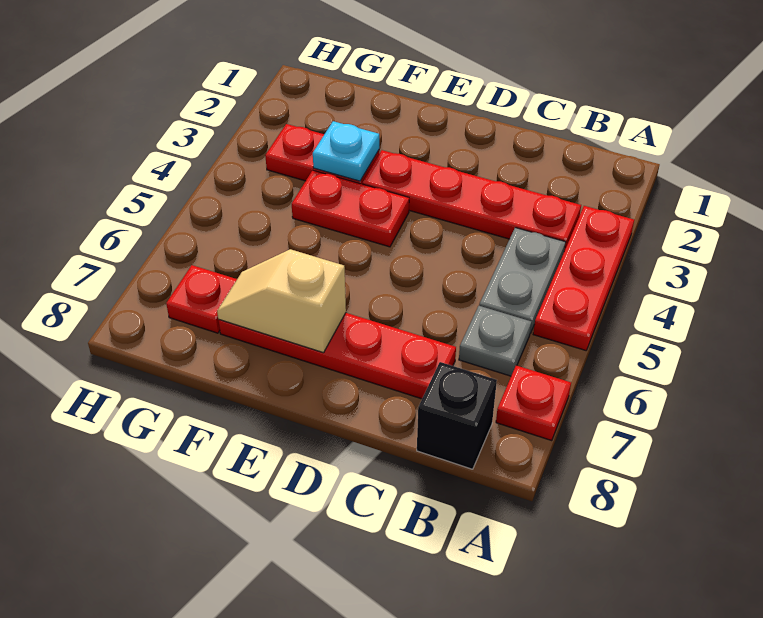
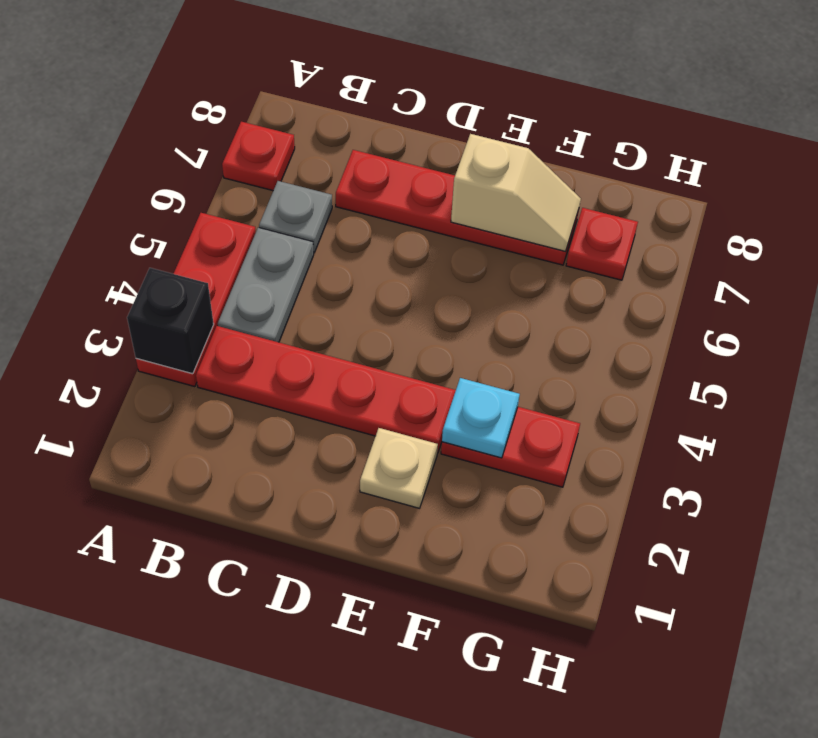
black brick B8 level 1 -> black brick A3 level 2
none -> tan plate E2 level 1
red plate E4:F4 level 1 -> none

